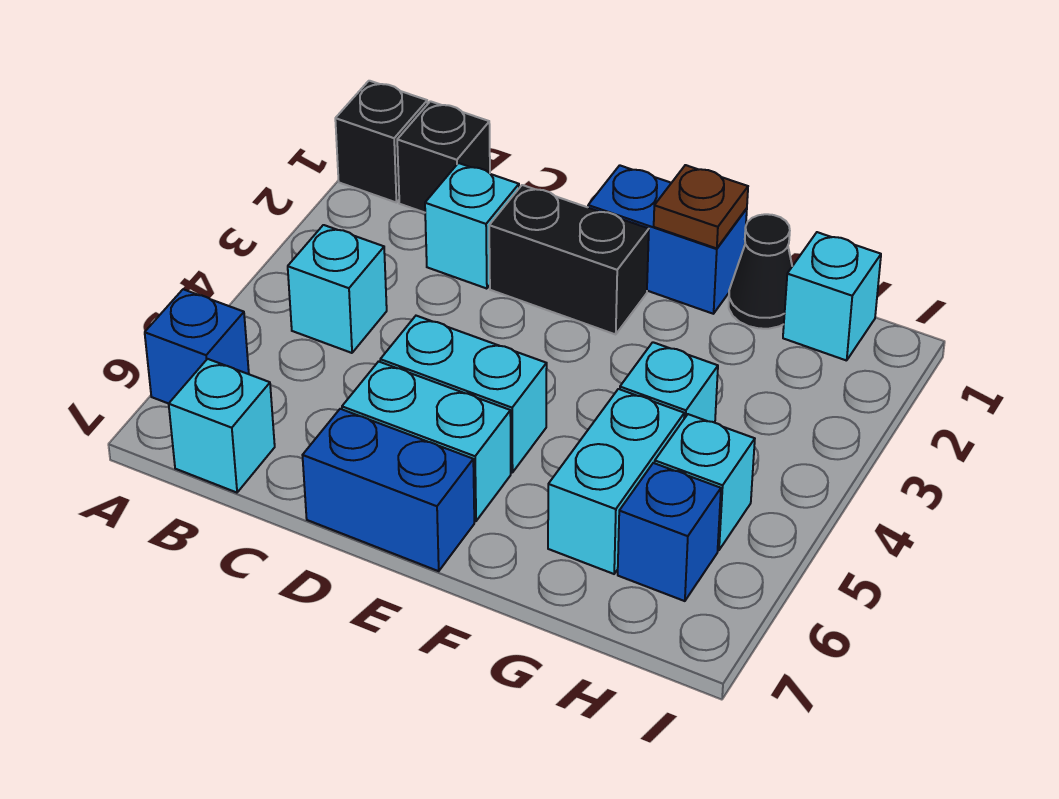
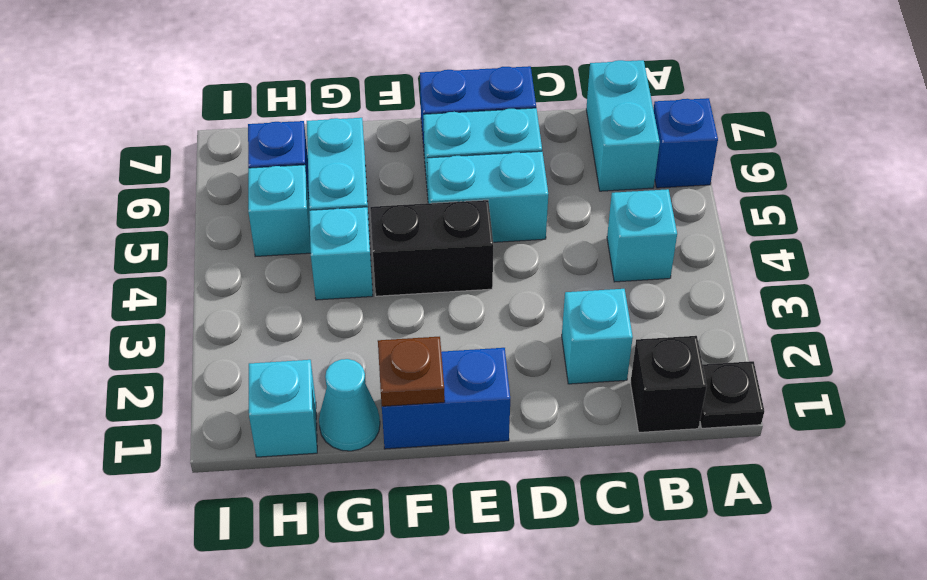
black brick A1 level 1 -> black plate A1 level 1
cyan brick B7 level 1 -> cyan brick B6:B7 level 1
black brick D2:E2 level 1 -> black brick E4:F4 level 1
black cone G1 level 1 -> cyan cone G1 level 1

